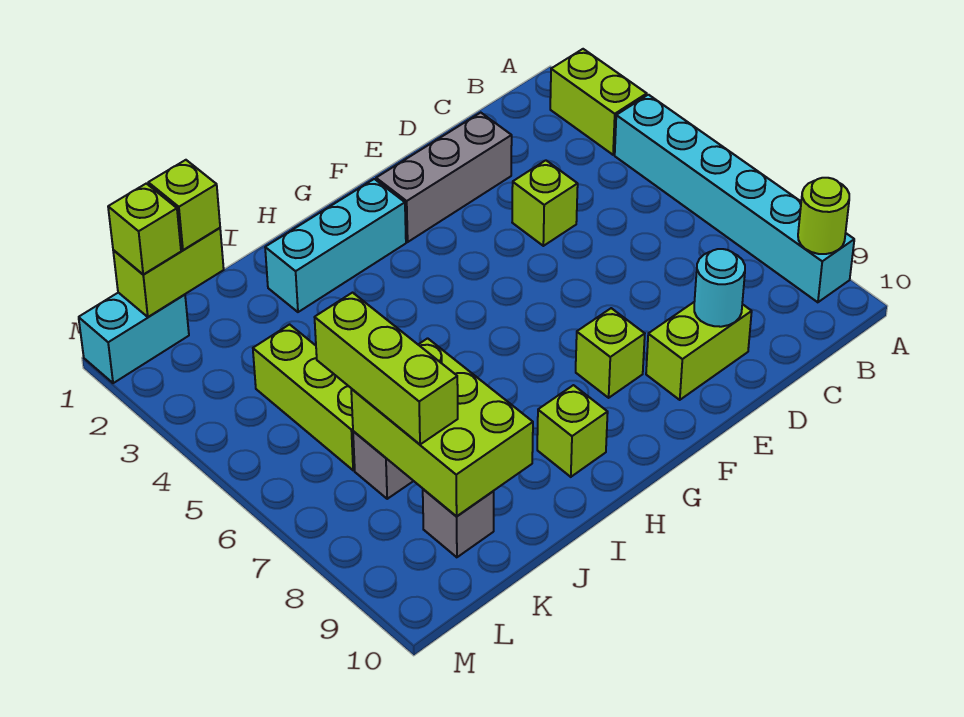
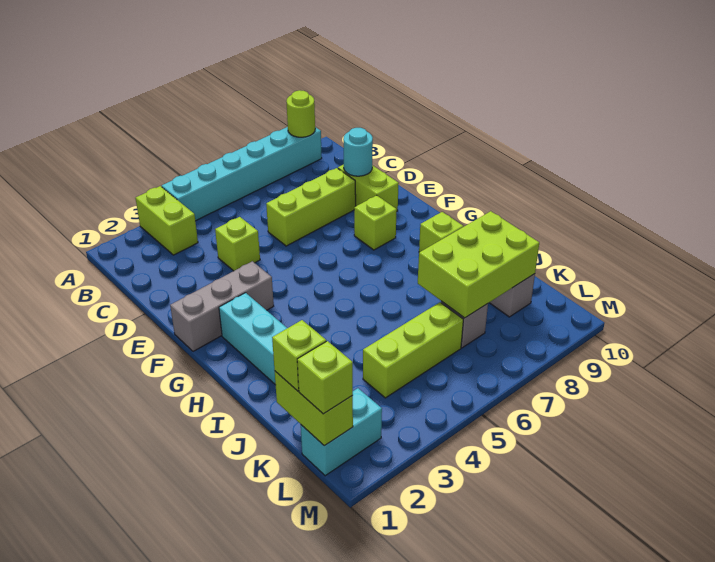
lime brick A2:A3 level 1 -> lime brick A3:B3 level 1
grey brick D2:F2 level 1 -> grey brick F1:F3 level 1
lime brick K6:K8 level 3 -> lime brick D6:D8 level 1
cyan brick L1:M1 level 1 -> cyan brick L1:L2 level 1

